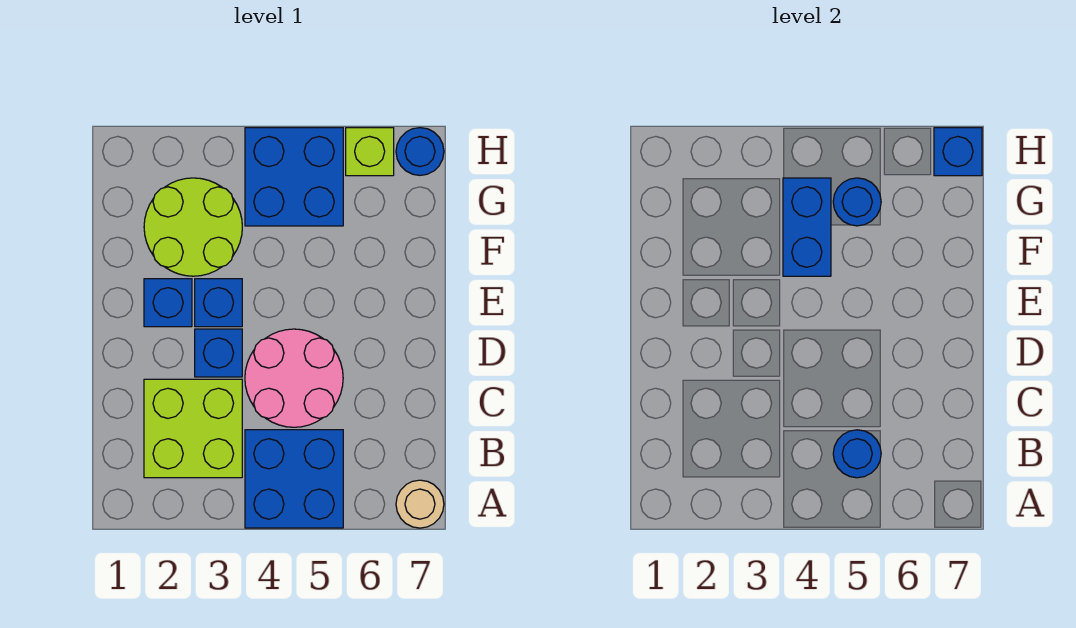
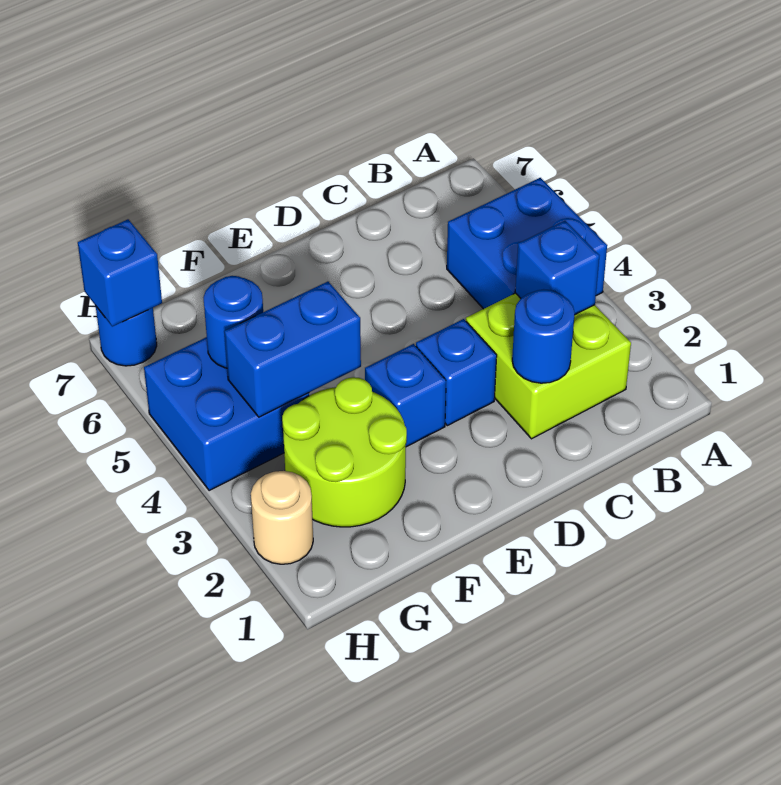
tan round brick A7 level 1 -> tan round brick H2 level 1
blue round brick B5 level 2 -> blue round brick C2 level 2
pink round brick C4:D5 level 1 -> none
blue brick E2 level 1 -> blue brick B3 level 2
lime brick H6 level 1 -> none

